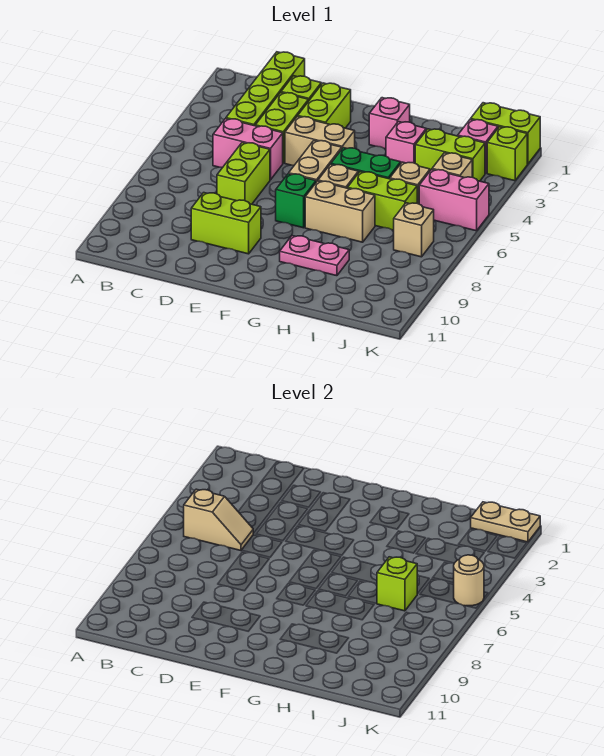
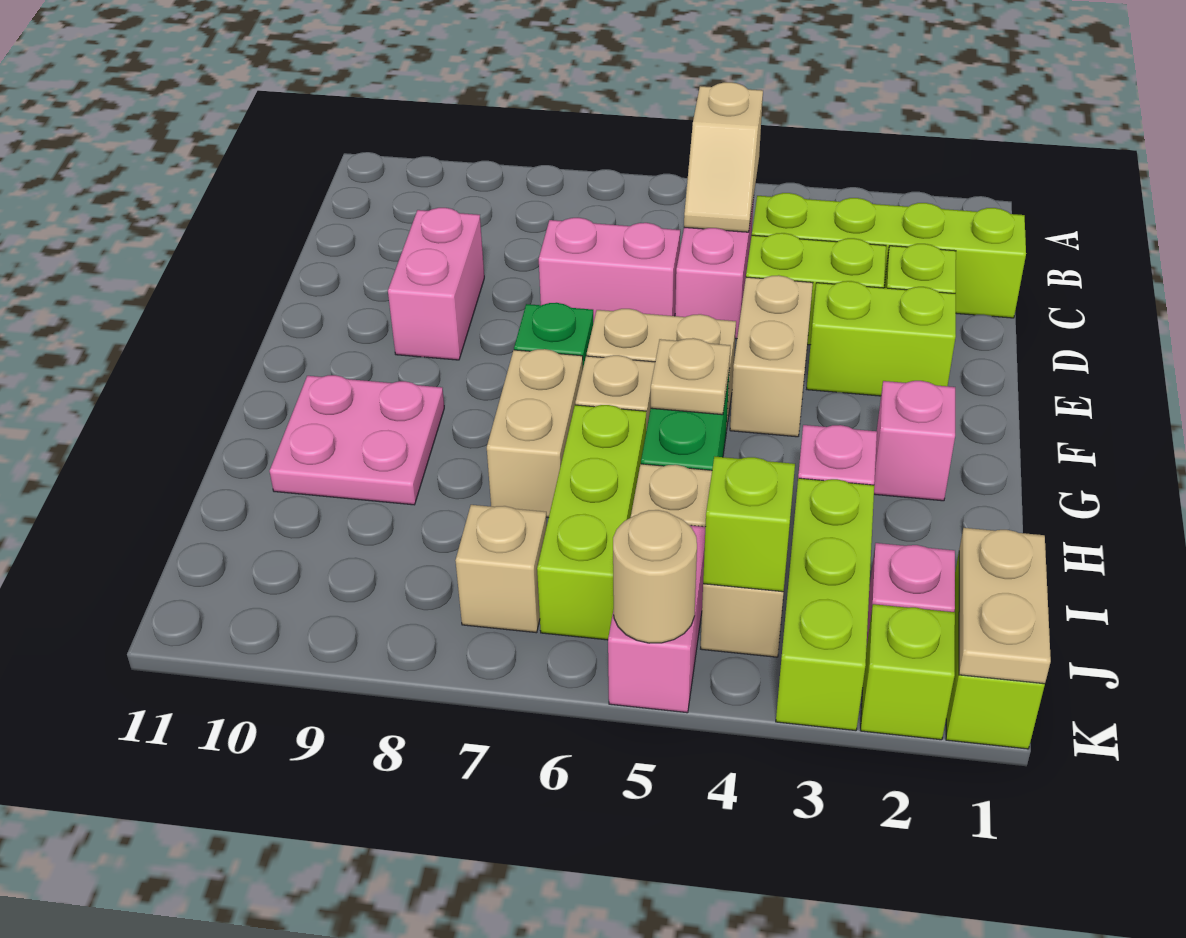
lime brick D6:D7 level 1 -> pink brick D6:D7 level 1
lime brick D9:E9 level 1 -> pink brick D9:E9 level 1
none -> tan plate G5 level 2
pink plate G9:H9 level 1 -> pink plate G9:H10 level 1
lime brick H6:I6 level 1 -> lime brick H6:J6 level 1
lime brick I3:J3 level 1 -> lime brick I3:K3 level 1
lime brick I6 level 2 -> lime brick J4 level 2

